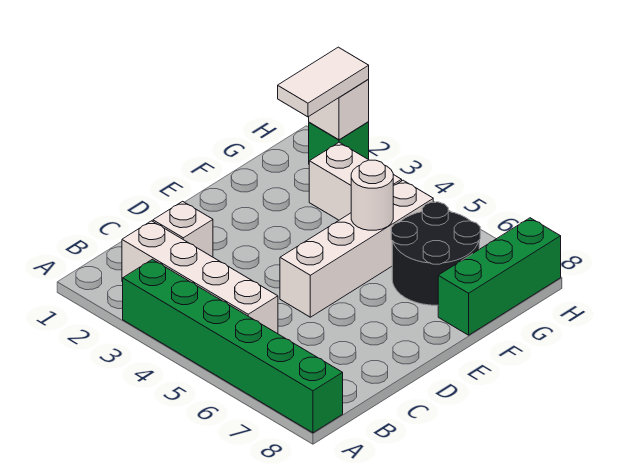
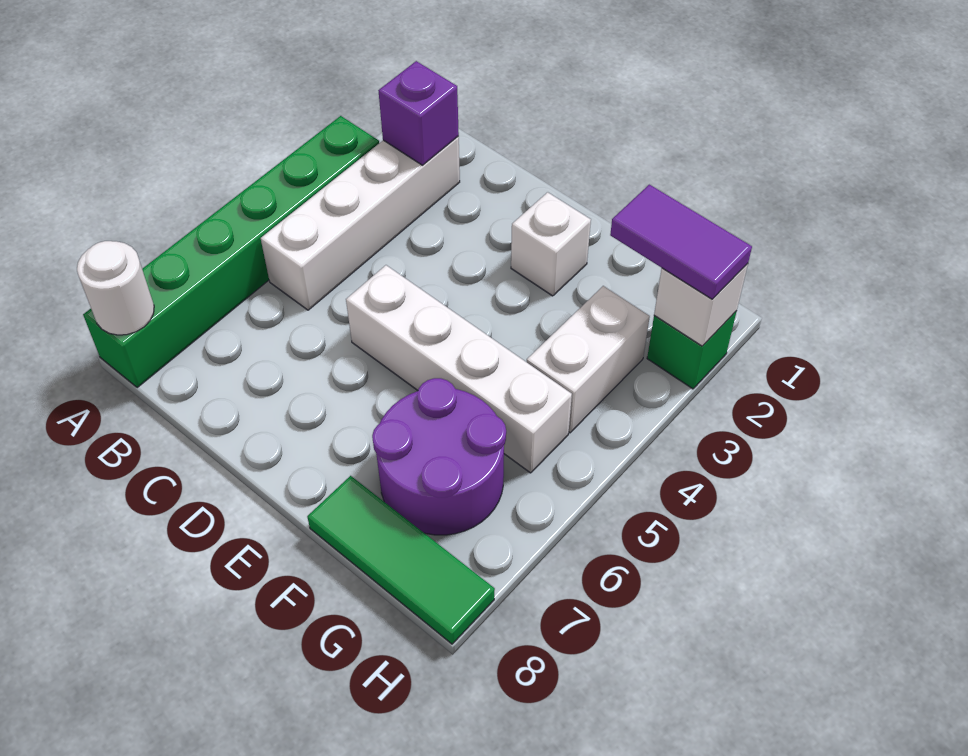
none -> purple brick B2 level 2
white brick C2 level 1 -> white brick E2 level 1
white round brick F5 level 2 -> white round brick A8 level 2
black round brick F6:G7 level 1 -> purple round brick F6:G7 level 1
green brick F8:H8 level 1 -> green tile F8:H8 level 1
white tile G2:H2 level 3 -> purple tile G2:H2 level 3

